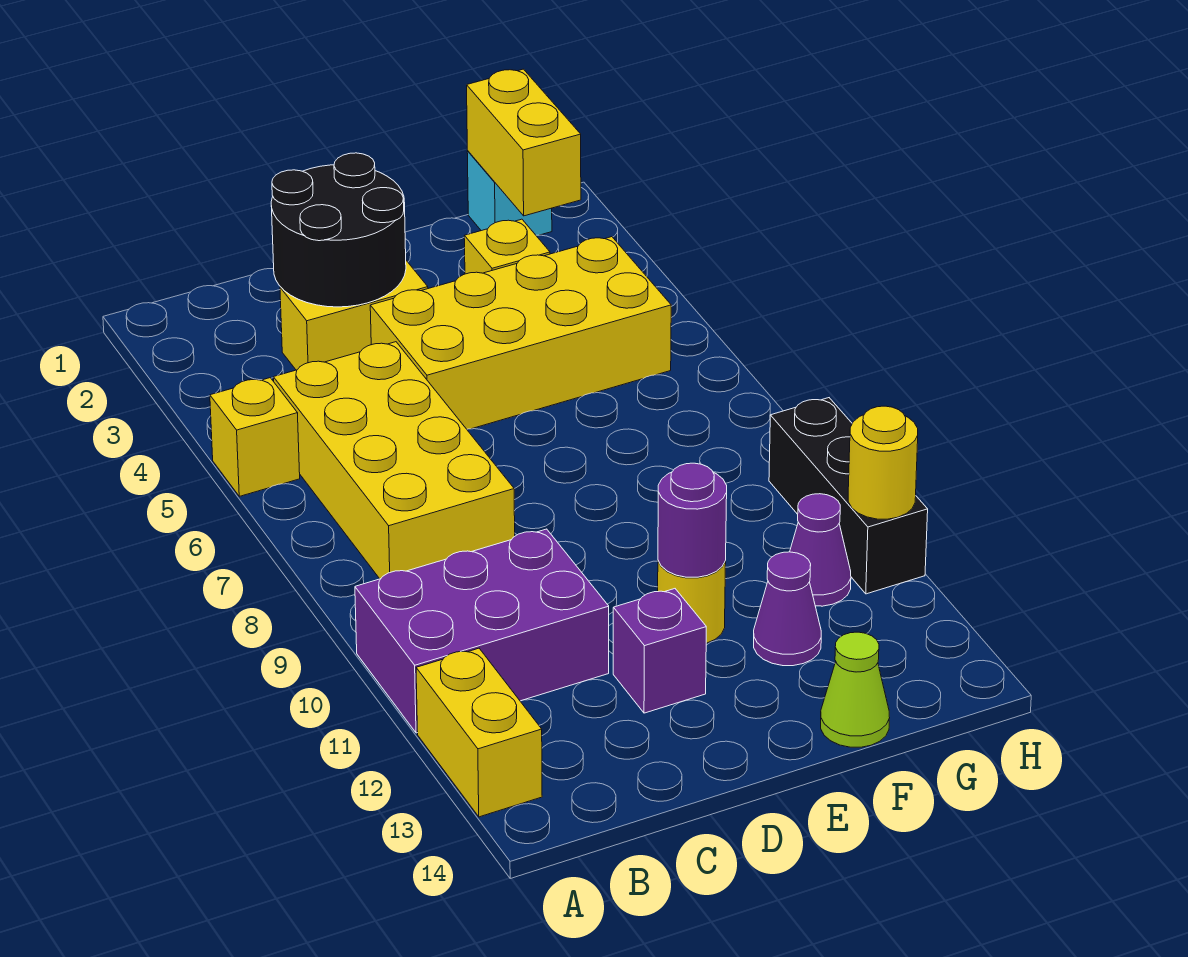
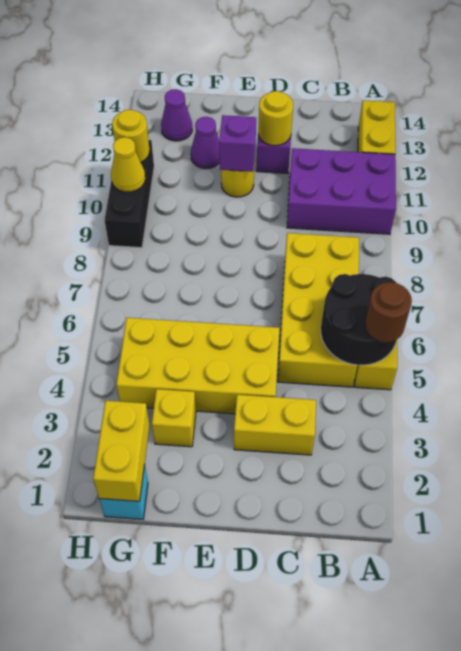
none -> brown round brick A5 level 3
black round brick C2:D3 level 2 -> black round brick A5:B6 level 2
none -> yellow round brick D12 level 2
purple round brick E11 level 2 -> purple brick E11 level 2
lime cone F14 level 1 -> none
purple cone G11 level 1 -> purple cone G13 level 1
none -> yellow cone H10 level 2

